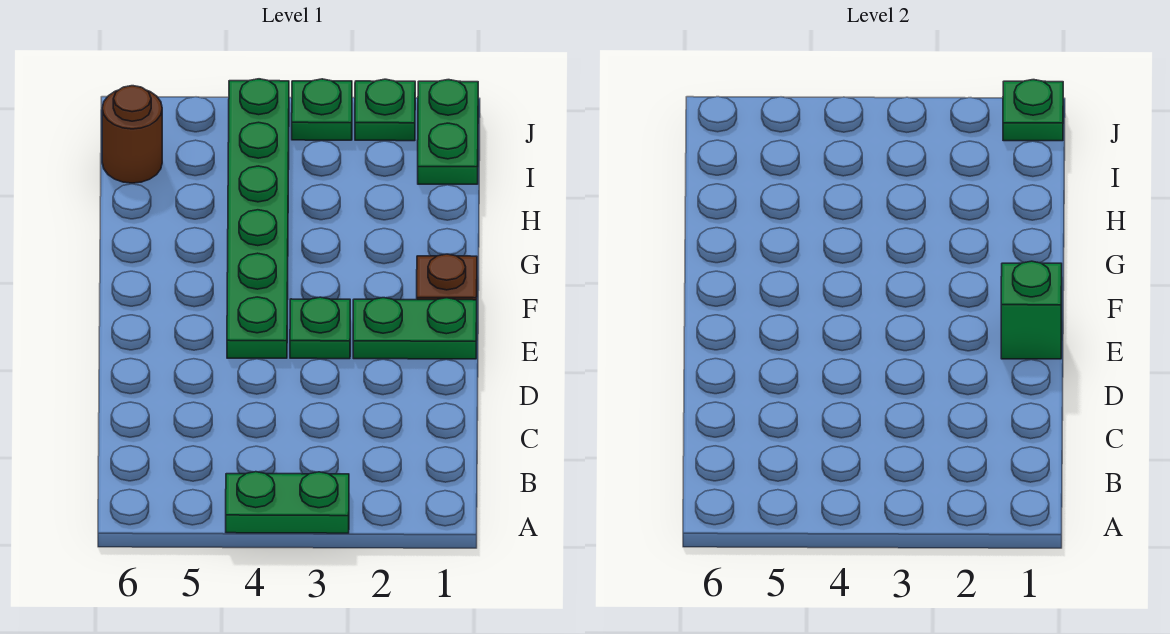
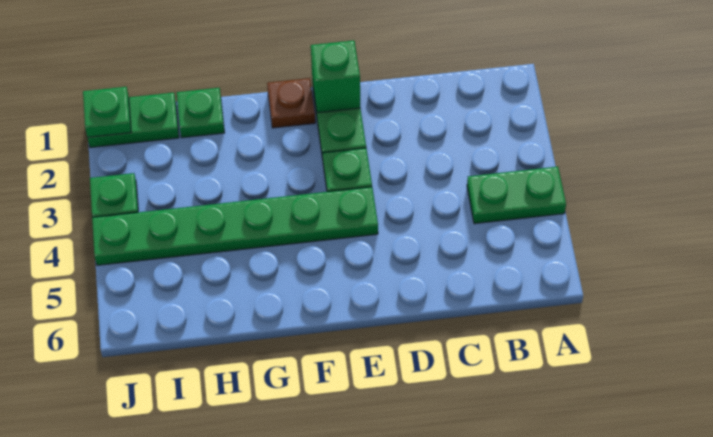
green plate A3:A4 level 1 -> green plate A4:B4 level 1
brown round brick I6 level 1 -> none
green plate J2 level 1 -> green plate H1 level 1

